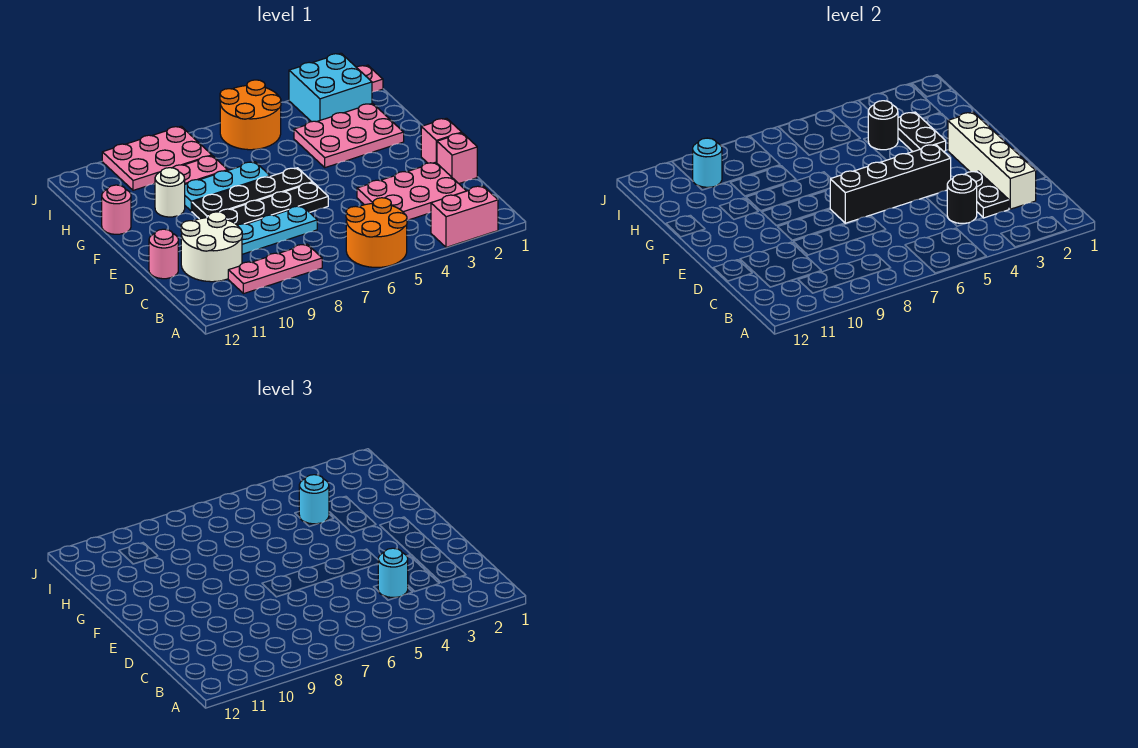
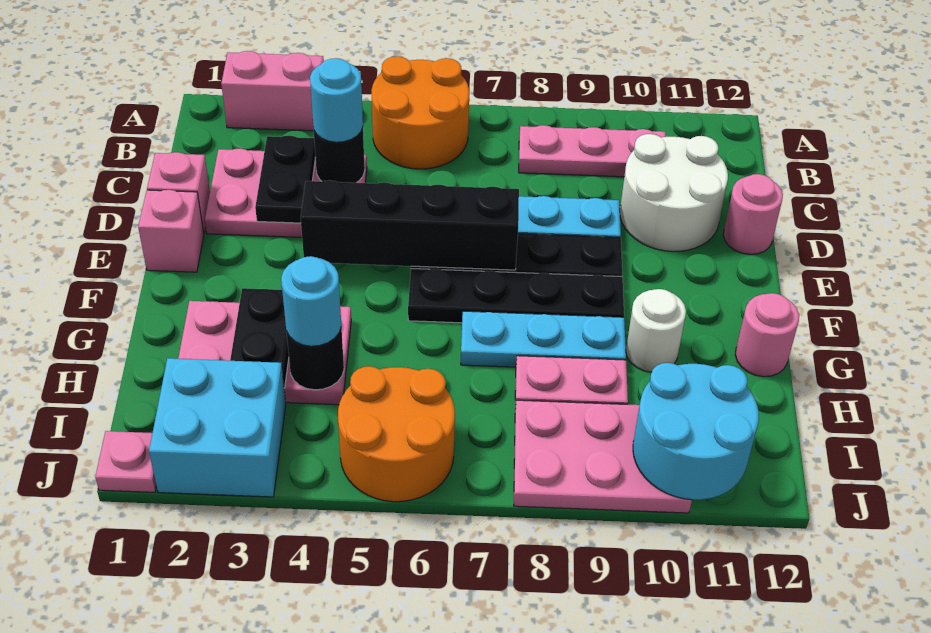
white brick C2:F2 level 2 -> none
cyan round brick I10 level 2 -> cyan round brick I10:J11 level 2

